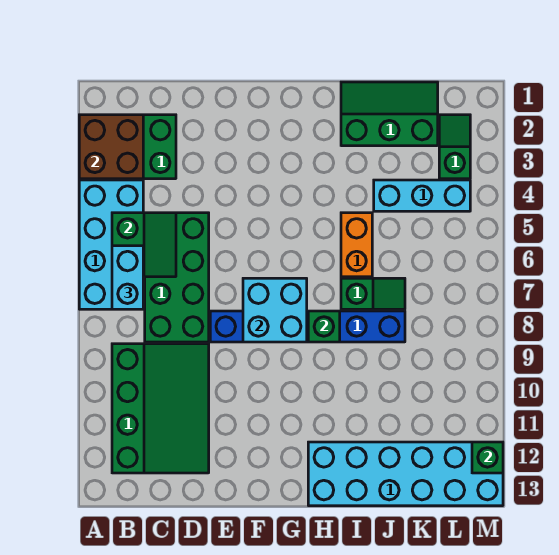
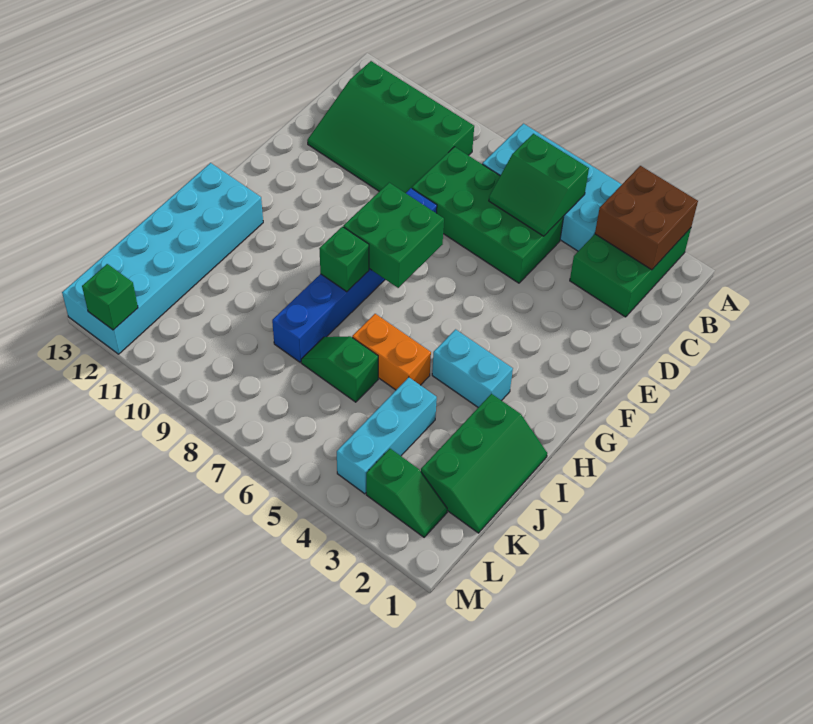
cyan brick B6:B7 level 3 -> cyan brick H3:H4 level 1
cyan brick F7:G8 level 2 -> green brick F7:G8 level 2
green slope I7:J7 level 1 top I -> green slope J6:J7 level 1 top 6

